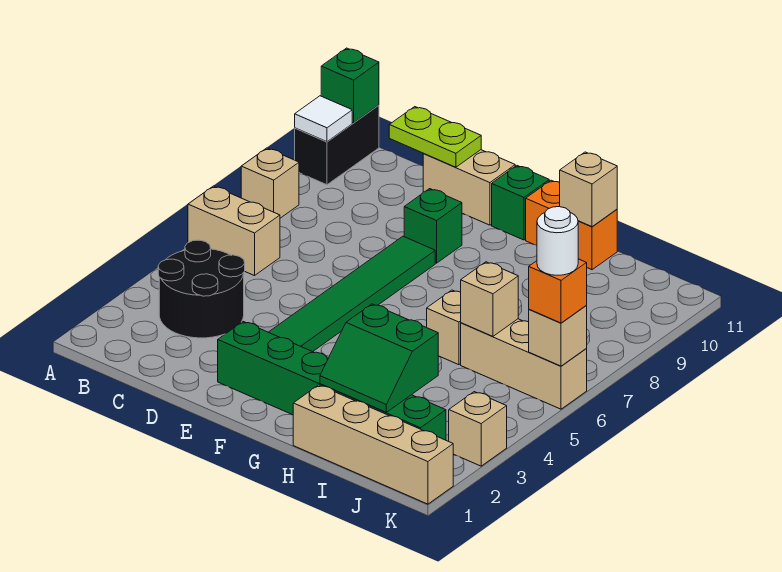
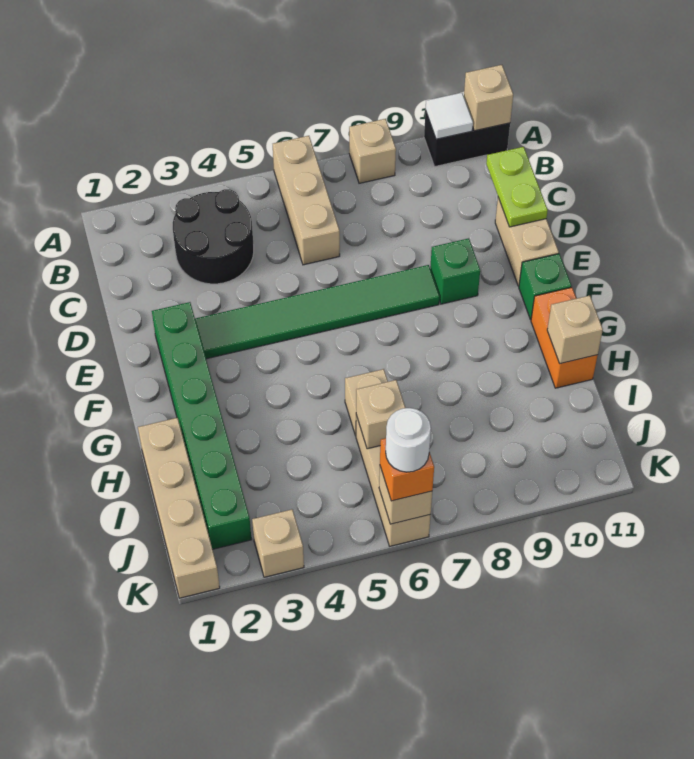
tan brick A6:B6 level 1 -> tan brick A6:C6 level 1
green brick A11 level 2 -> tan brick A11 level 2
green slope H2:I3 level 2 top 3 -> none

